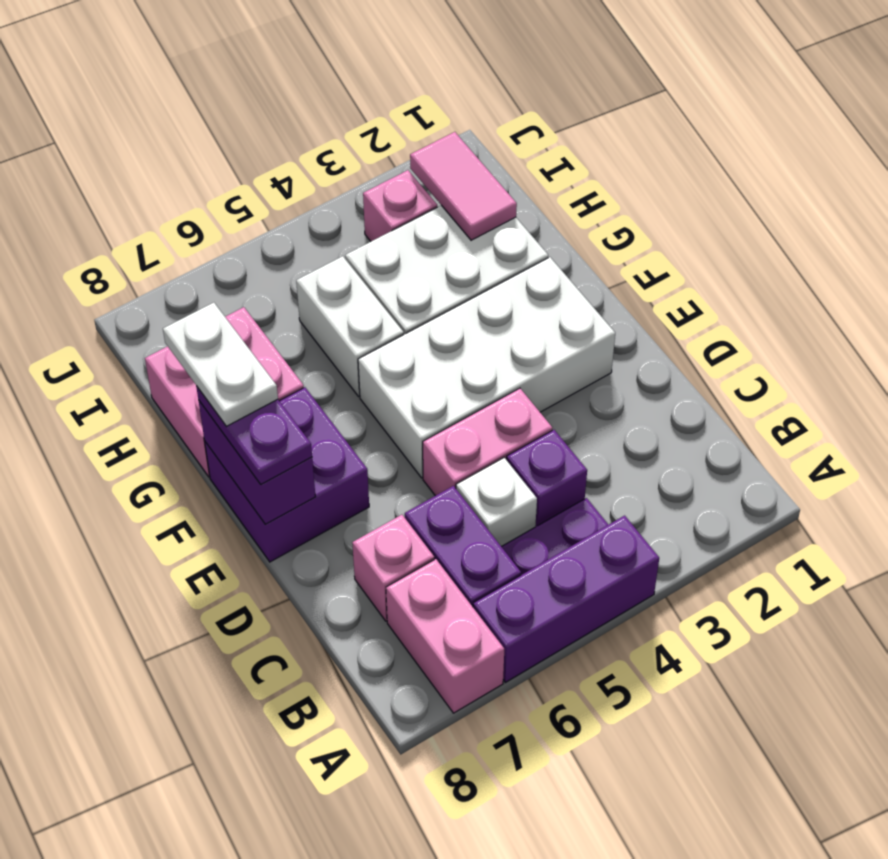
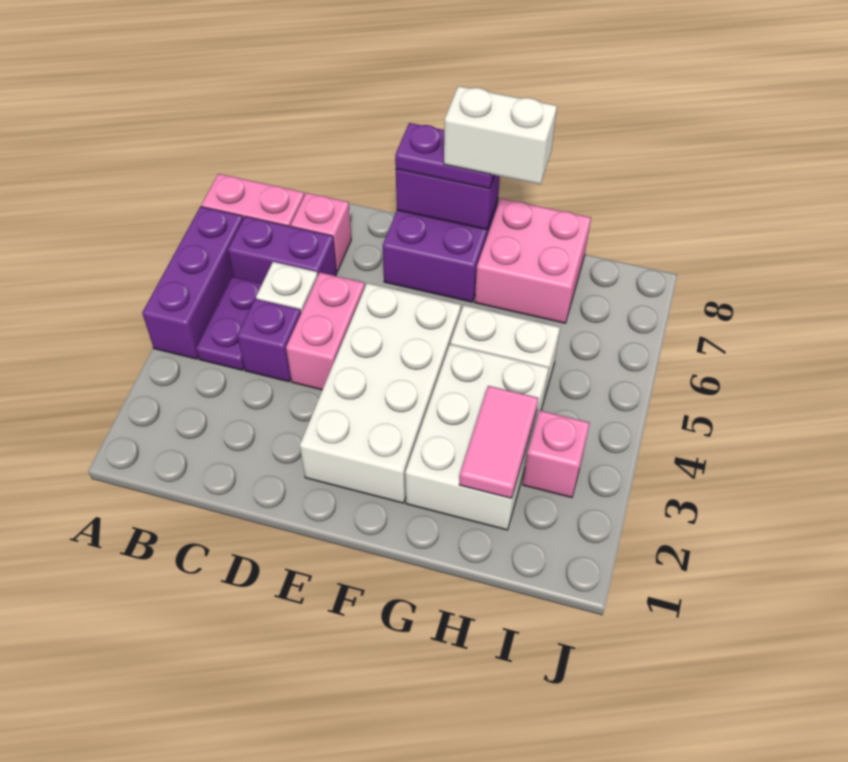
white plate F8:G8 level 4 -> white brick F8:G8 level 4
pink tile H2:I2 level 2 -> pink tile H2:H3 level 2

